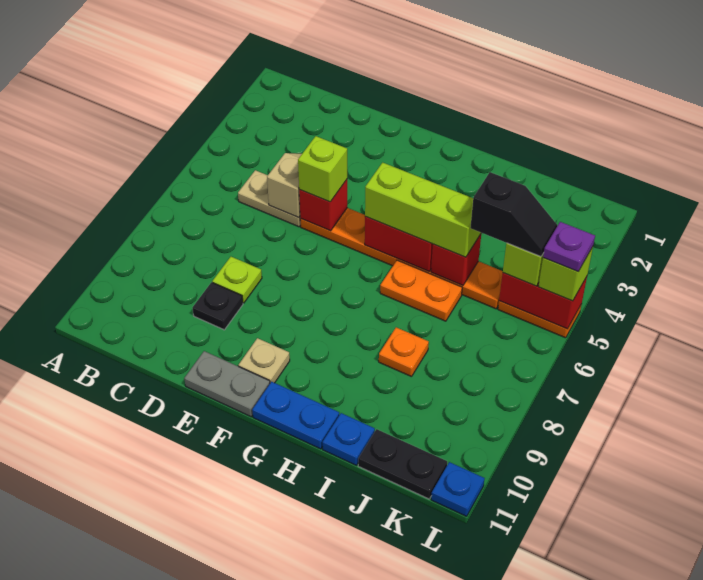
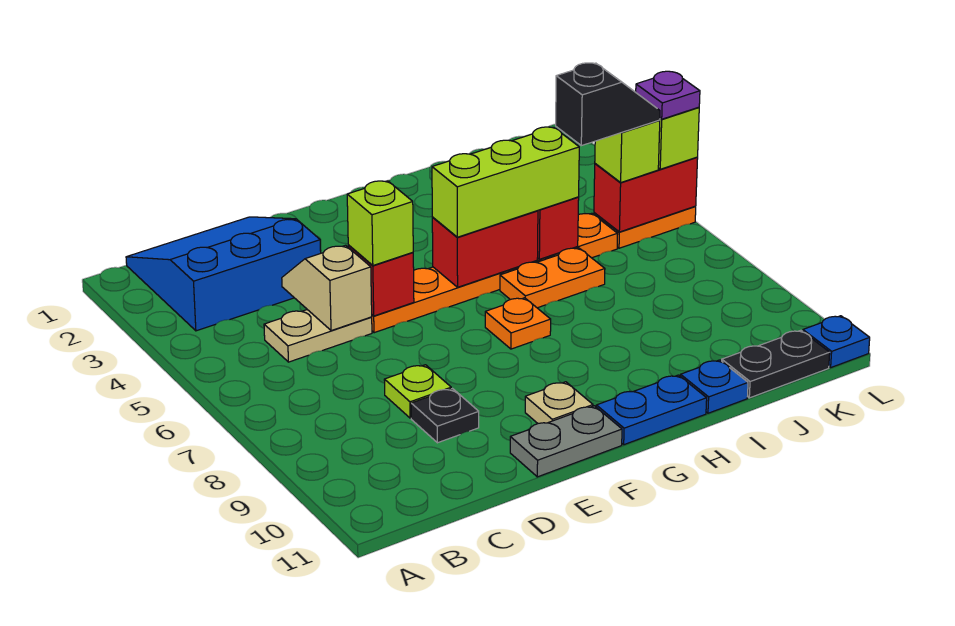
none -> blue slope B1:D3 level 1 top 3
orange plate I8 level 1 -> orange plate G7 level 1

